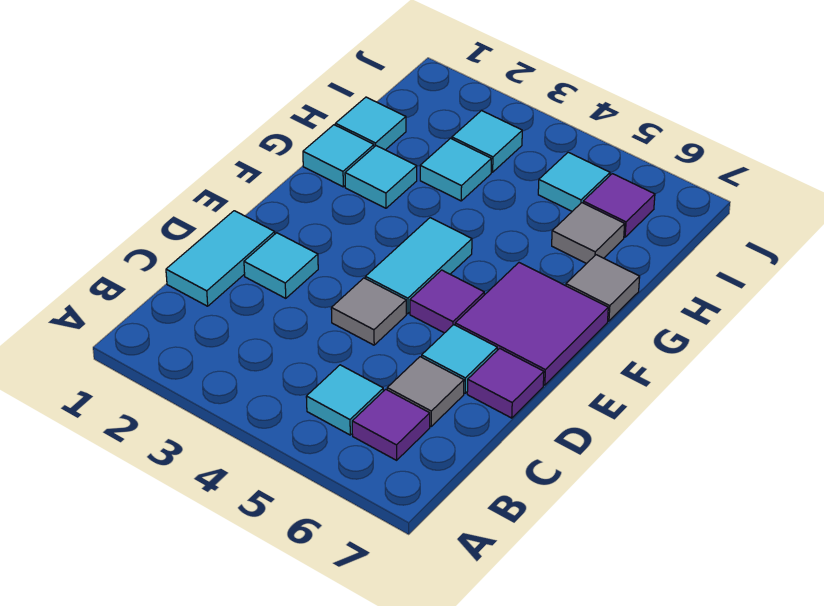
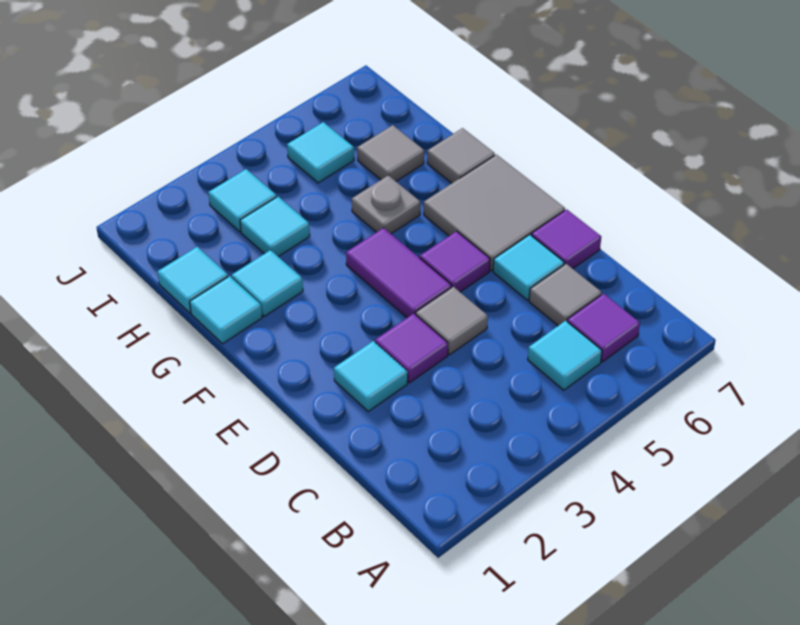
cyan tile C1:D1 level 1 -> none
cyan tile E4:F4 level 1 -> purple tile E4:F4 level 1
purple tile E6:F7 level 1 -> grey tile E6:F7 level 1
none -> grey plate G5 level 1
purple tile I6 level 1 -> purple tile D3 level 1

